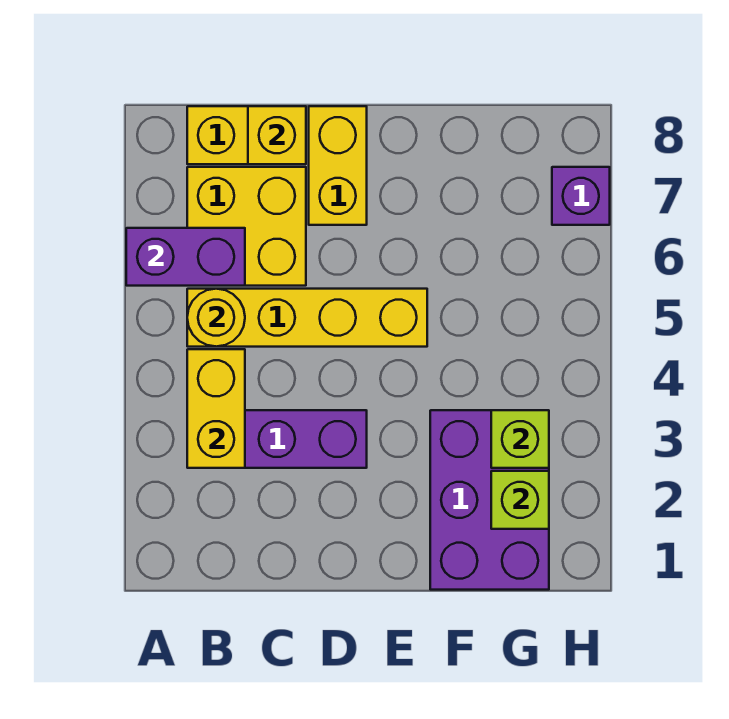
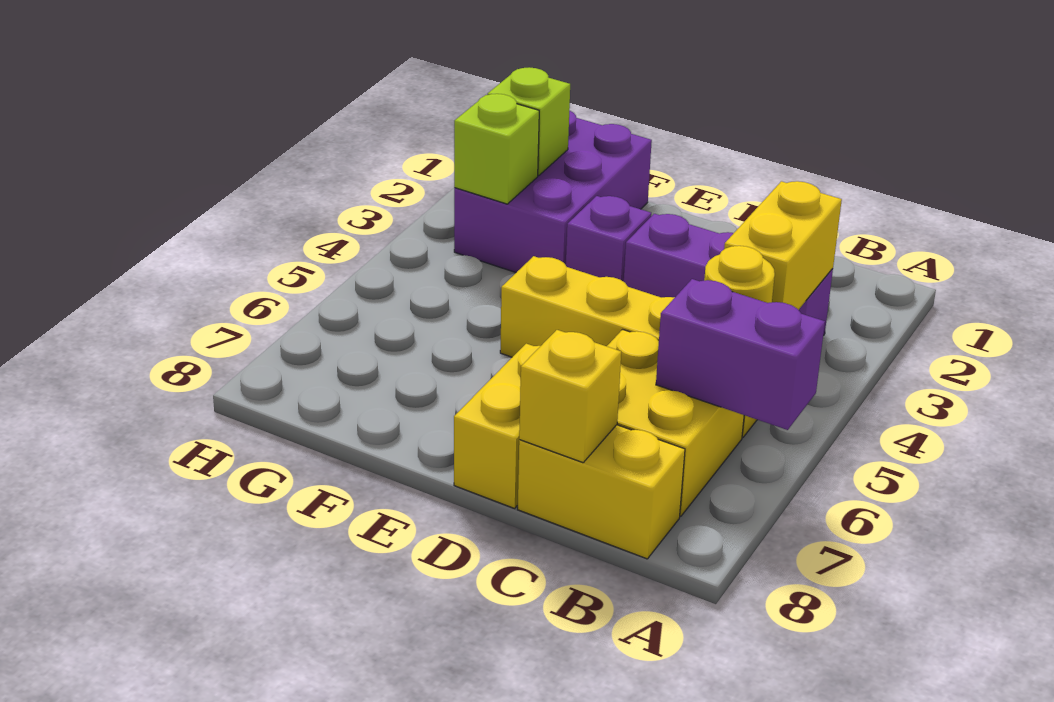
purple brick H7 level 1 -> purple brick E3 level 1

